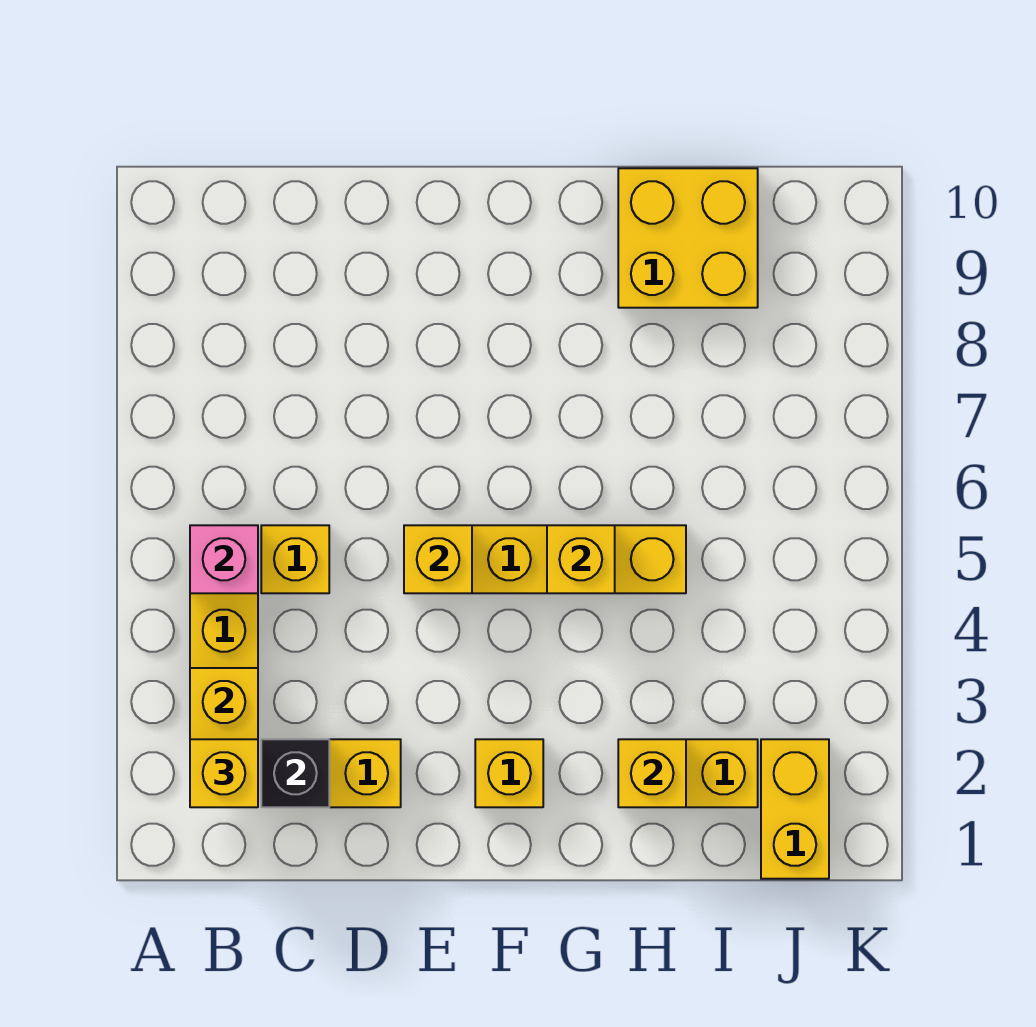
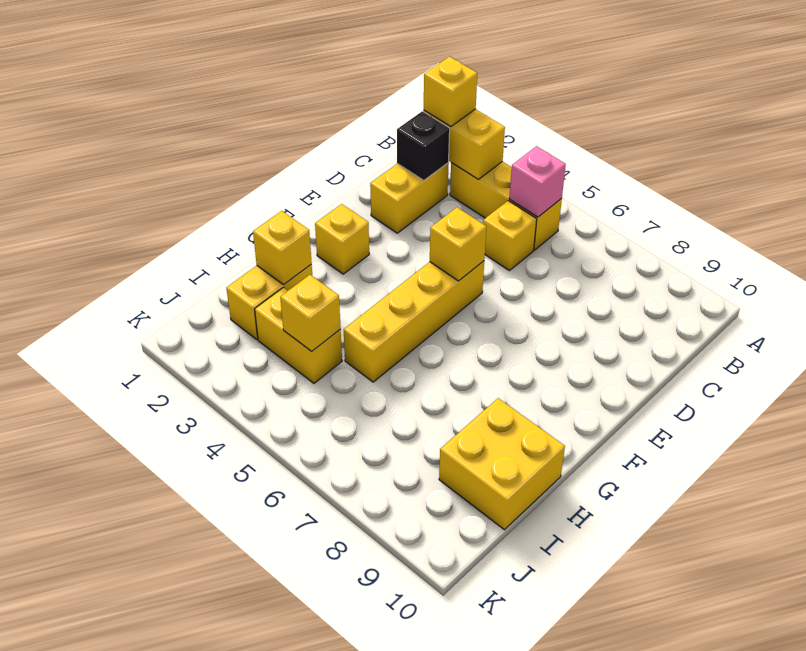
yellow brick G5 level 2 -> yellow brick I4 level 2
yellow brick J1:J2 level 1 -> yellow brick I3:I4 level 1

